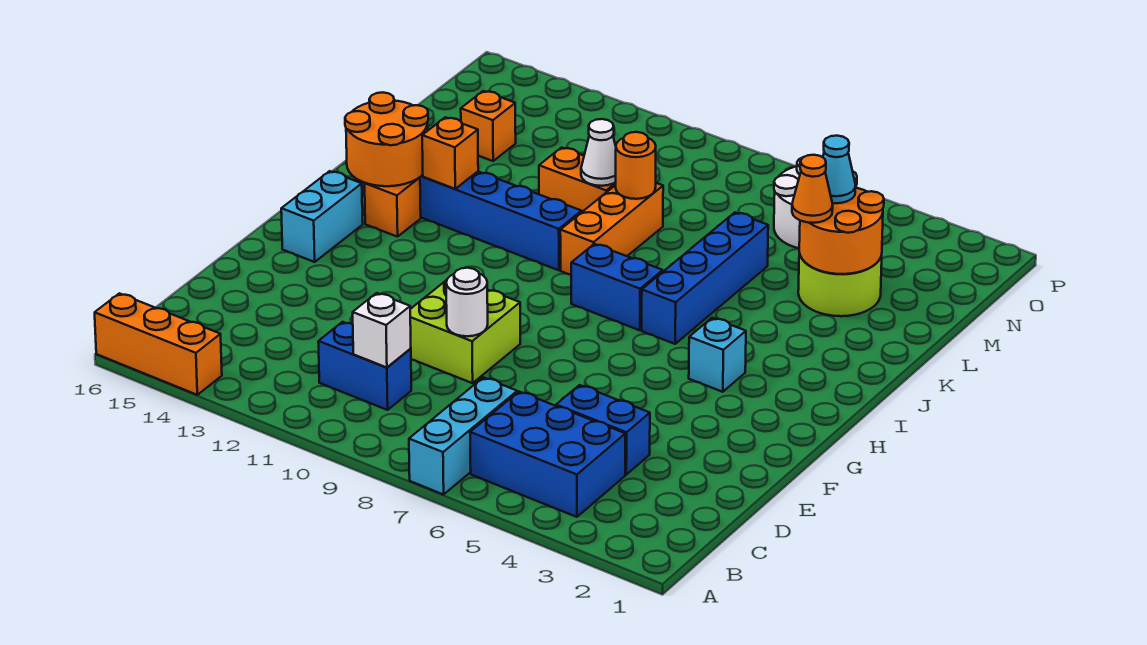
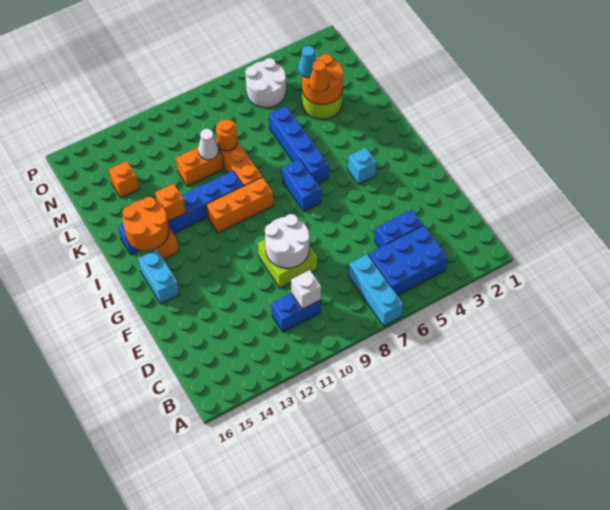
orange brick A14:A16 level 1 -> orange brick I9:I11 level 1
white round brick E9 level 2 -> white round brick E9:F10 level 2
blue brick I7:I8 level 1 -> blue brick H7:I7 level 1

